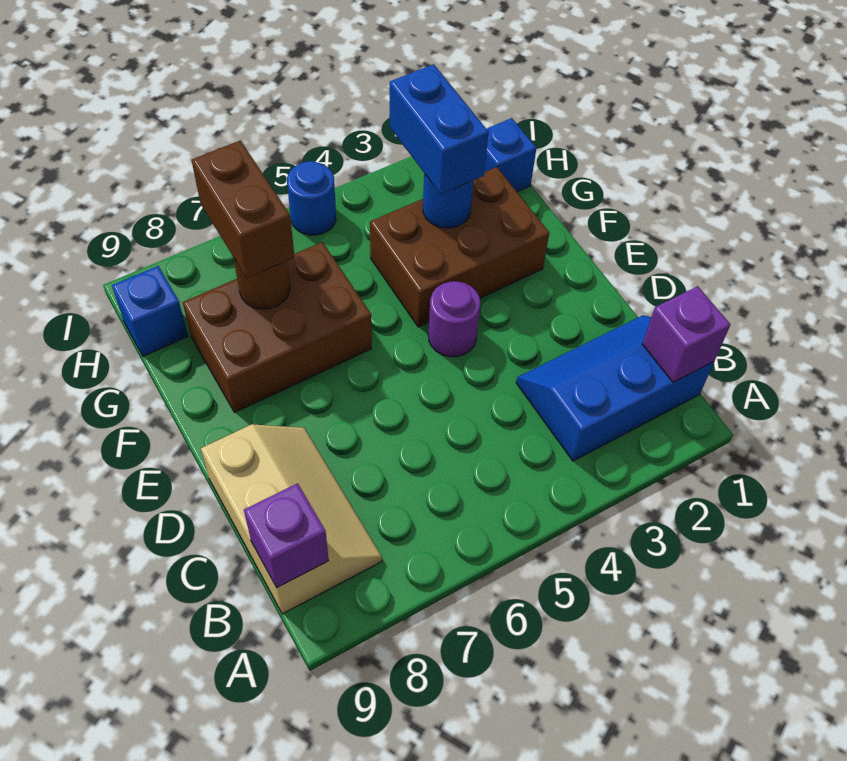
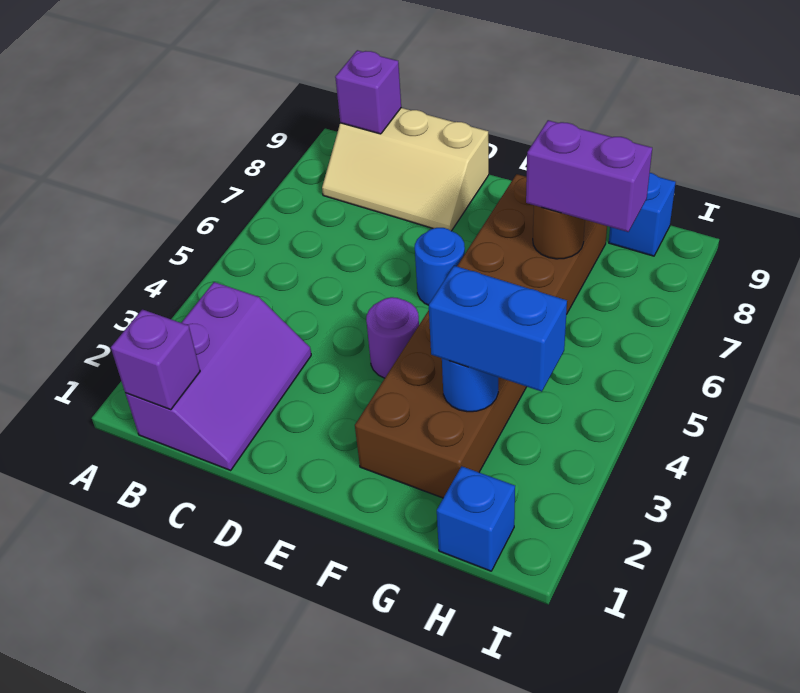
blue slope B1:C3 level 1 top B -> purple slope B1:C3 level 1 top B
brown brick G7:H7 level 3 -> purple brick G7:H7 level 3
blue round brick I5 level 1 -> blue round brick E6 level 1

